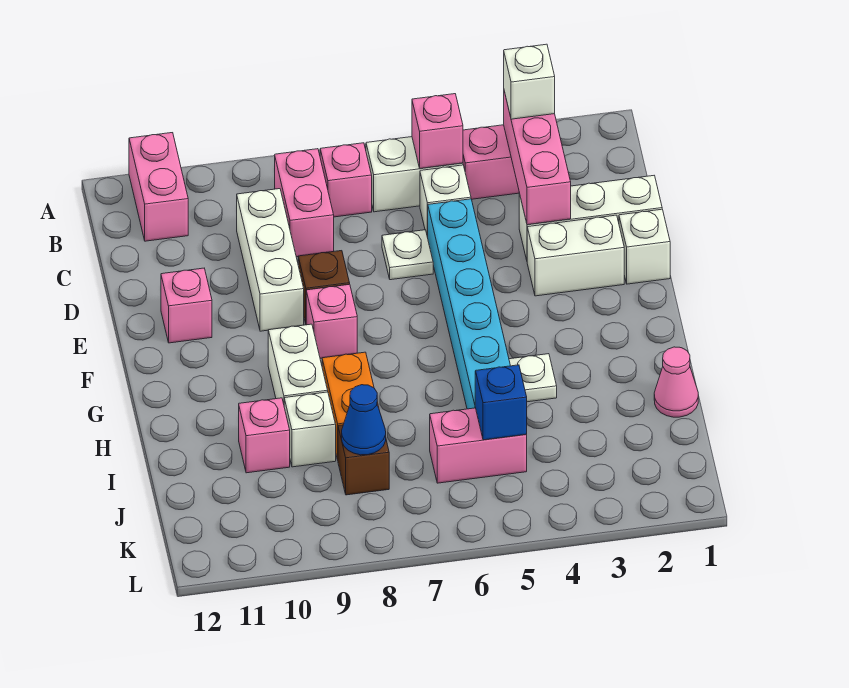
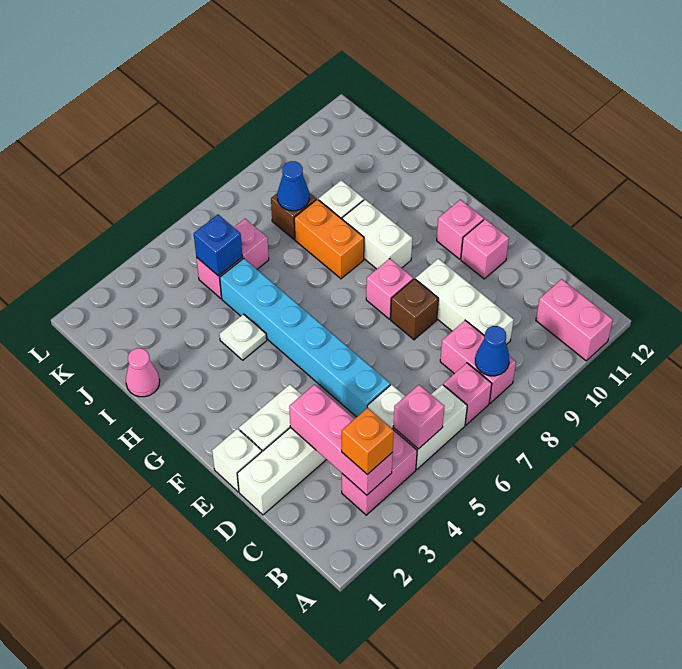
white brick B3 level 3 -> orange brick B3 level 3
none -> blue cone B8 level 2
white plate D6 level 1 -> none
pink brick I10 level 1 -> pink brick F11 level 1

